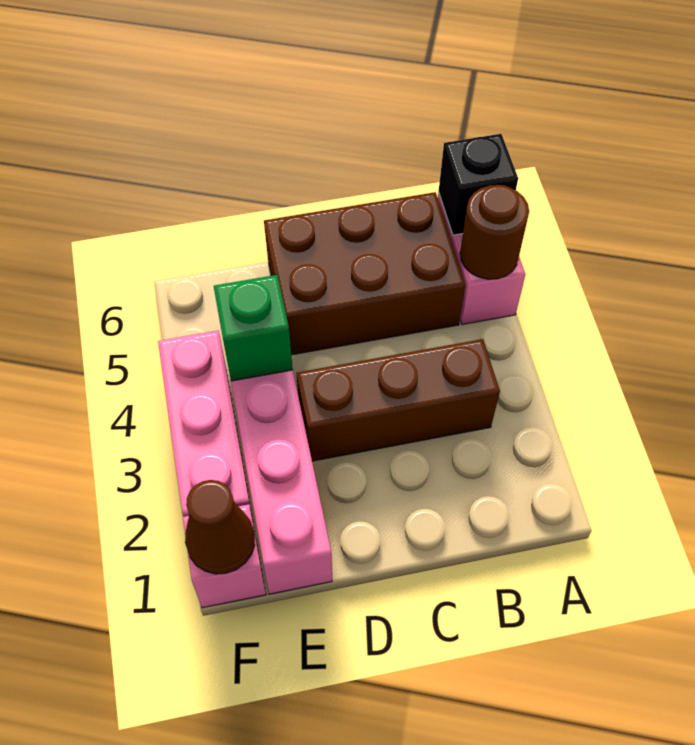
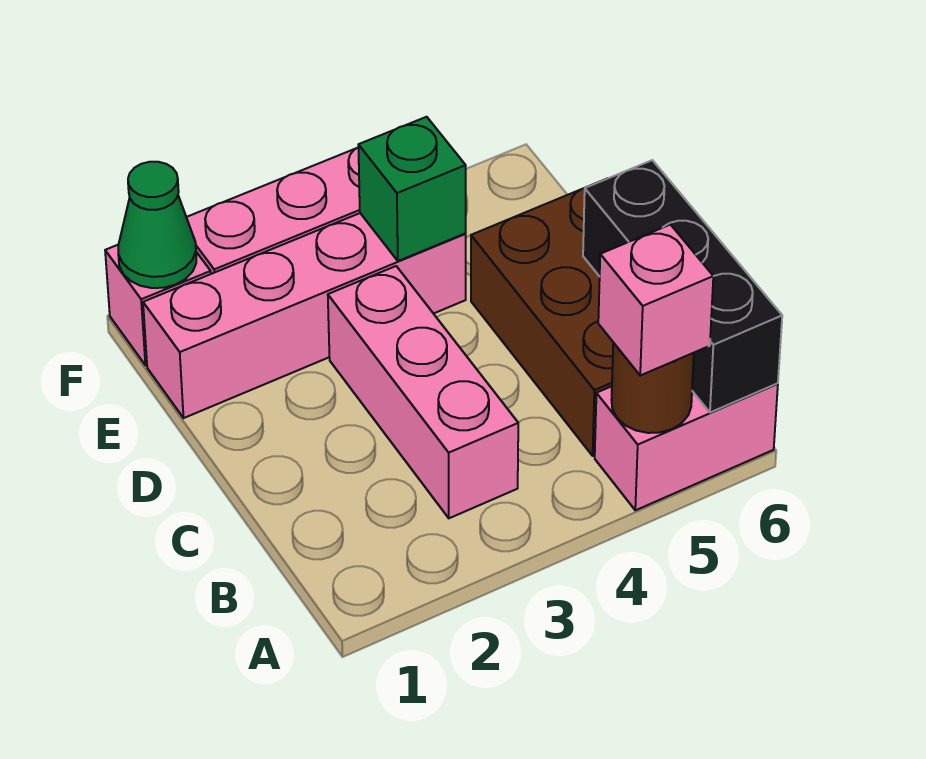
none -> pink brick A5 level 3
black brick A6 level 2 -> black brick A6:C6 level 2
brown brick B3:D3 level 1 -> pink brick B3:D3 level 1
brown cone F1 level 2 -> green cone F1 level 2

